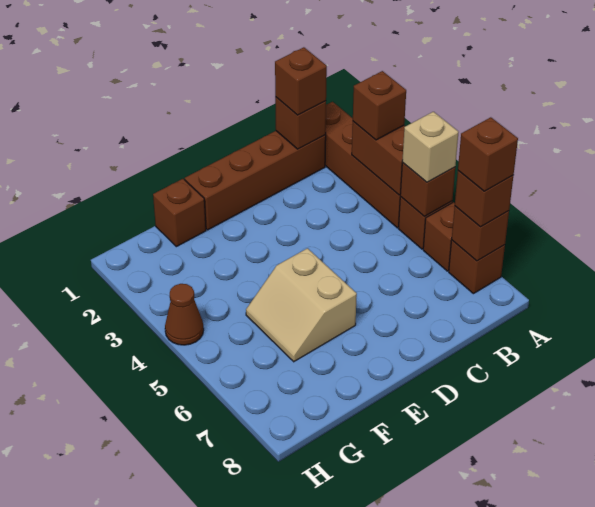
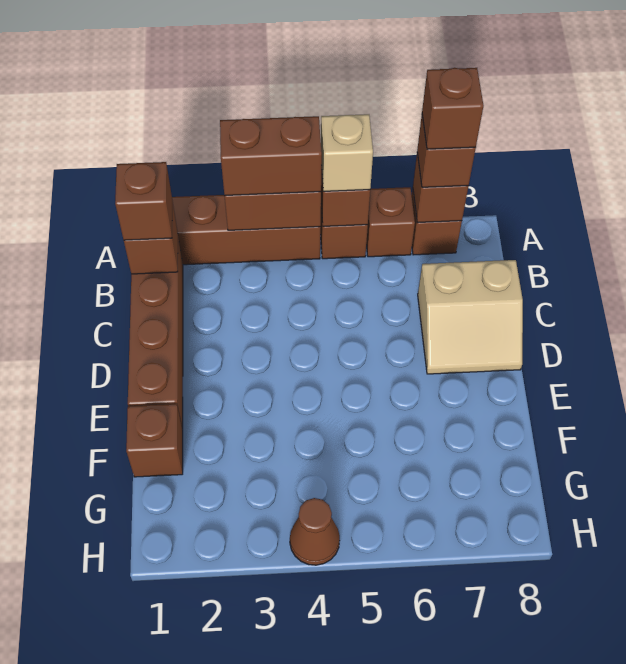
brown brick A3 level 3 -> brown brick A3:A4 level 3
tan slope E5:F6 level 1 top E -> tan slope C7:D8 level 1 top C

